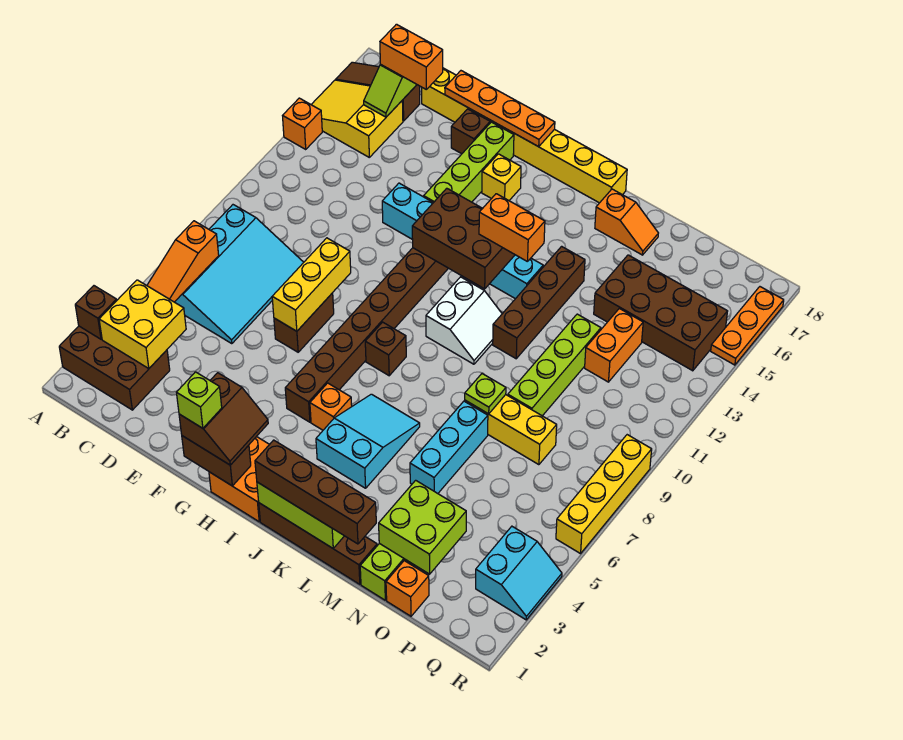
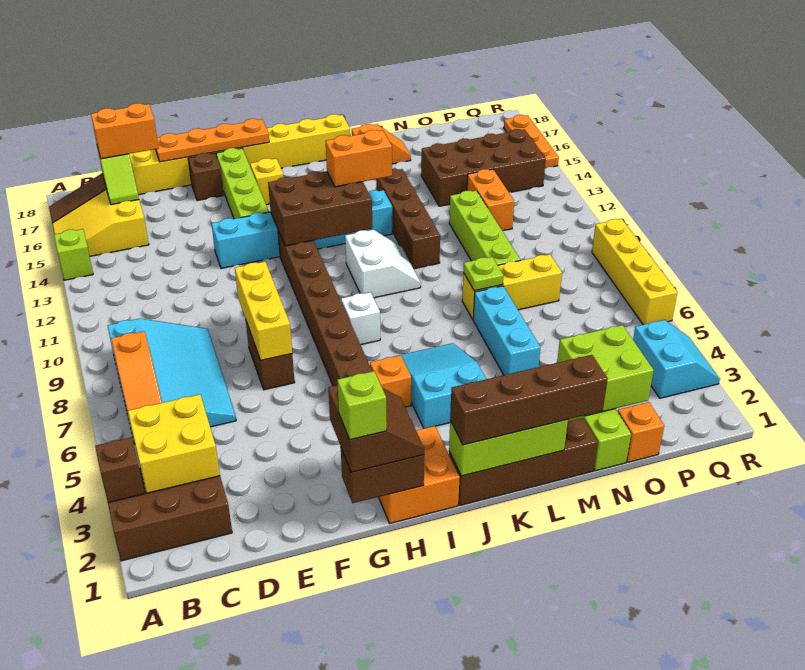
orange brick A14 level 1 -> lime brick A14 level 1
brown brick I8 level 1 -> white brick I8 level 1

